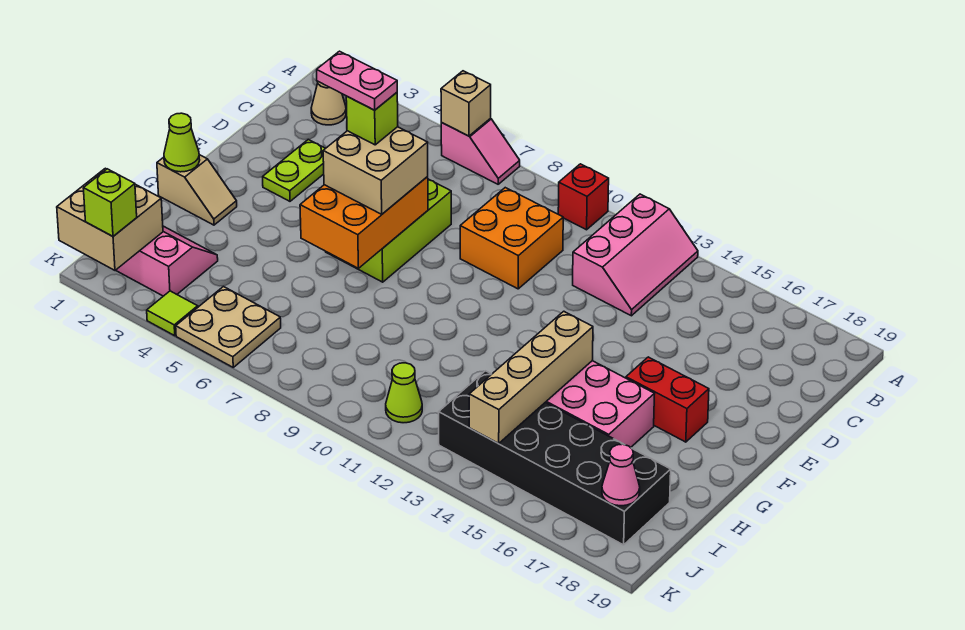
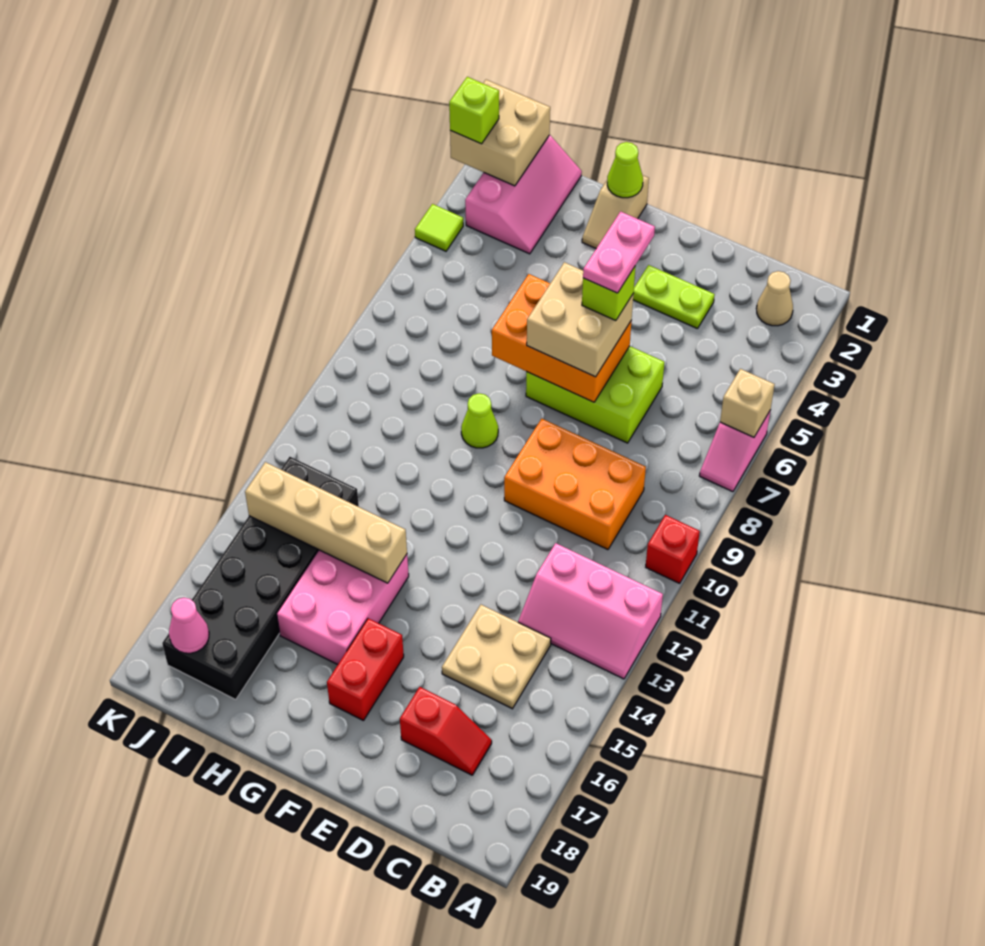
orange brick C9:D10 level 1 -> orange brick C9:E10 level 1
none -> red slope C17:D17 level 1 top D
tan plate J5:K6 level 1 -> tan plate C14:D15 level 1
lime cone J11 level 1 -> lime cone G9 level 1

